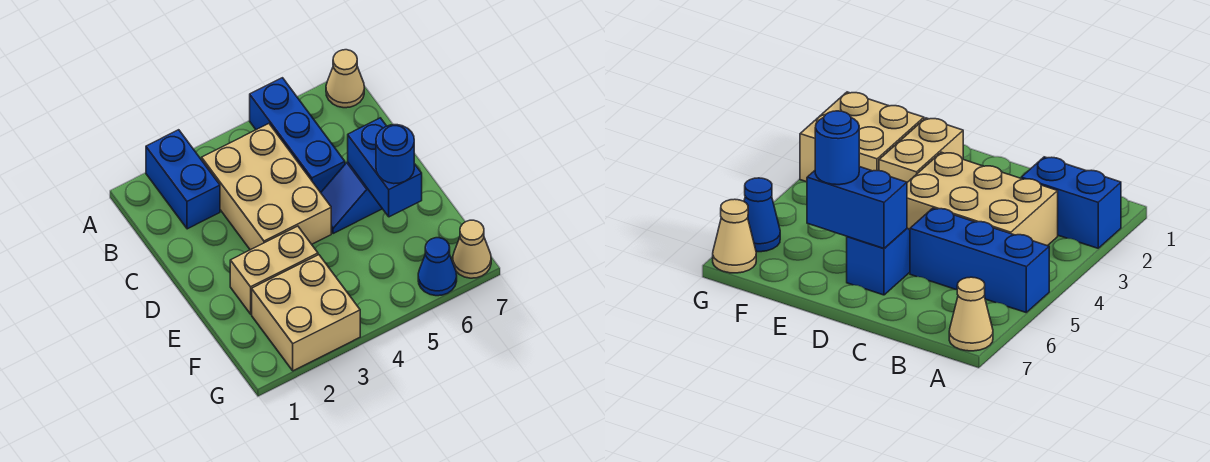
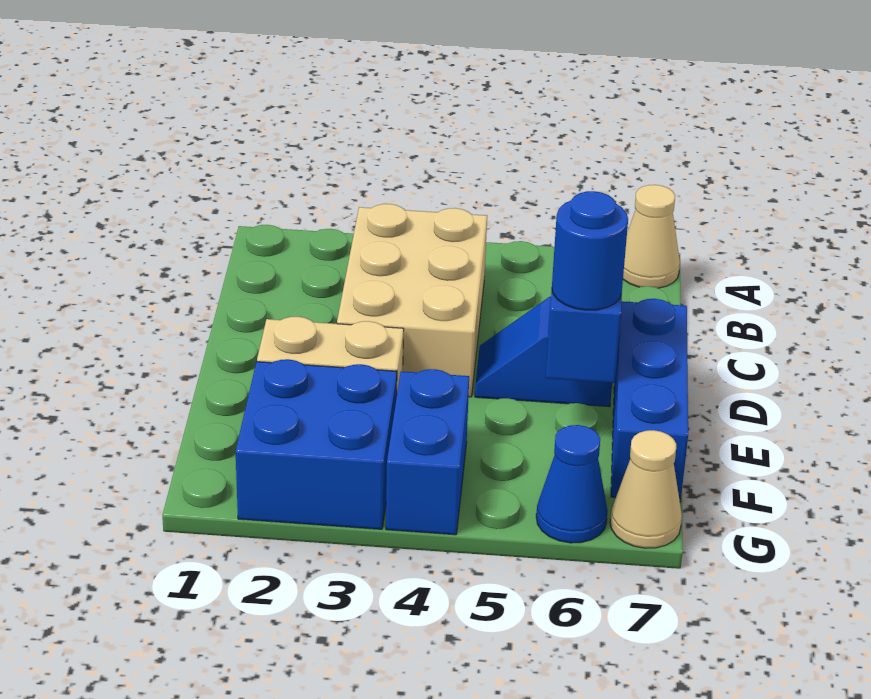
blue brick A2:B2 level 1 -> blue brick F4:G4 level 1
blue brick A5:C5 level 1 -> blue brick D7:F7 level 1
tan brick F2:G3 level 1 -> blue brick F2:G3 level 1

